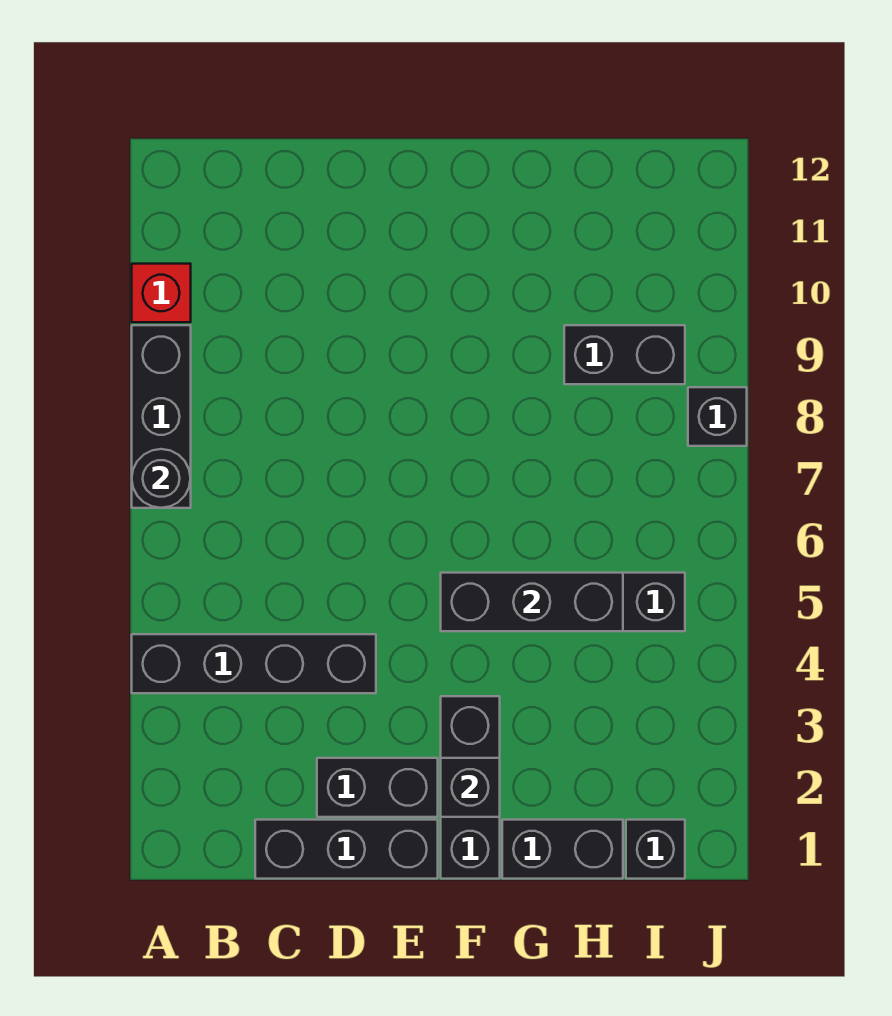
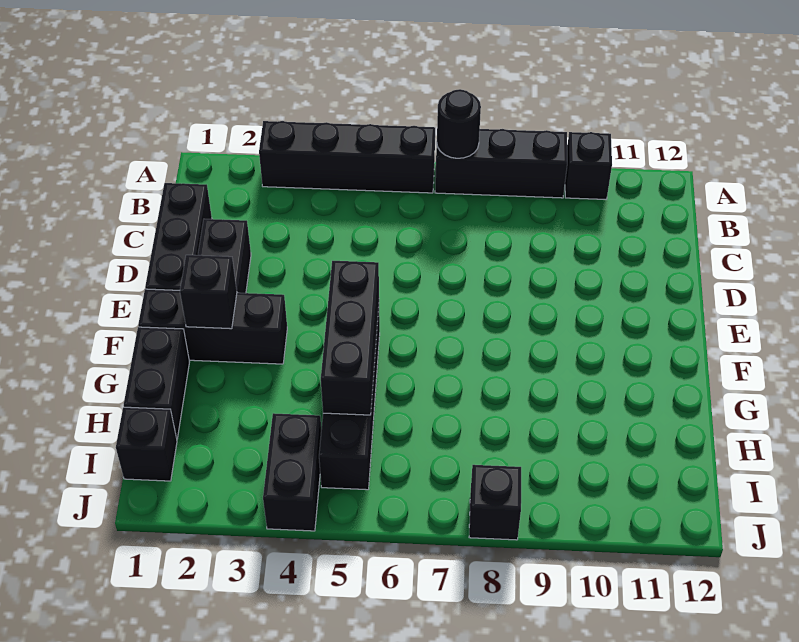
black brick A4:D4 level 1 -> black brick A3:A6 level 1
red brick A10 level 1 -> black brick A10 level 1
black brick H9:I9 level 1 -> black brick I4:J4 level 1

